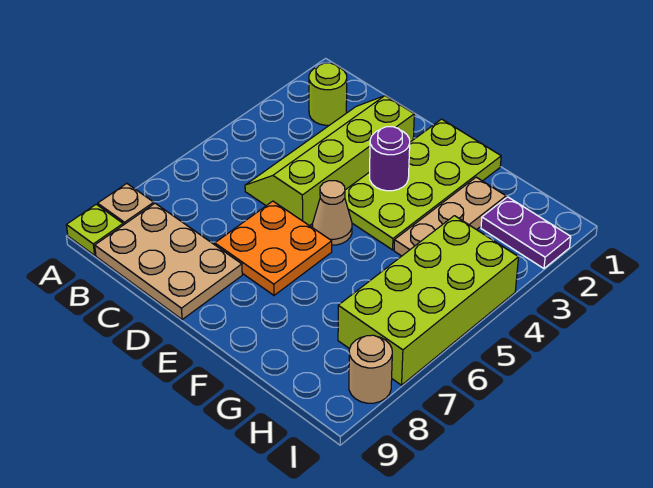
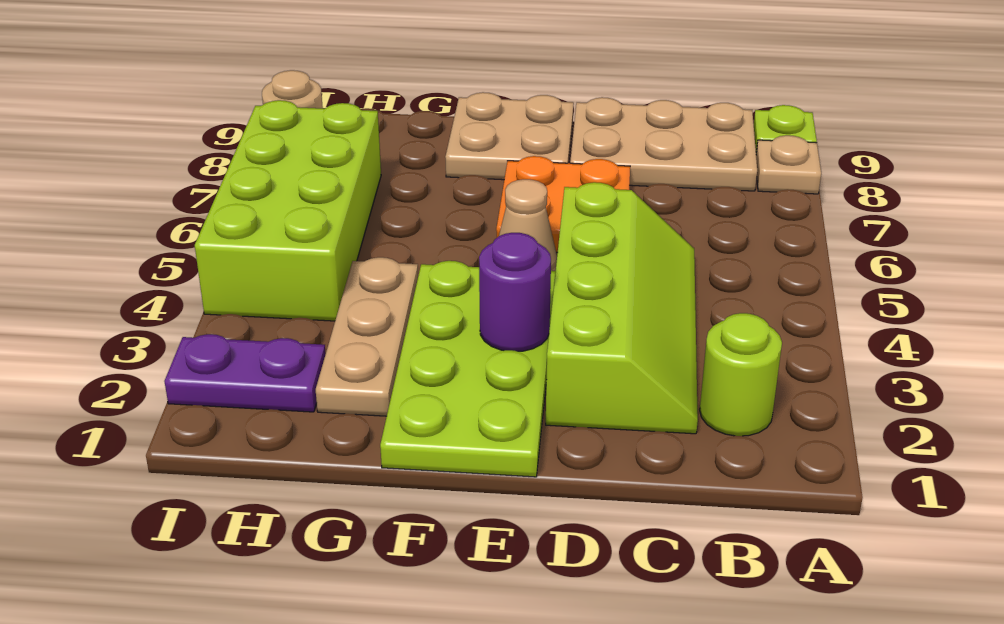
none -> tan plate E8:F9 level 1

